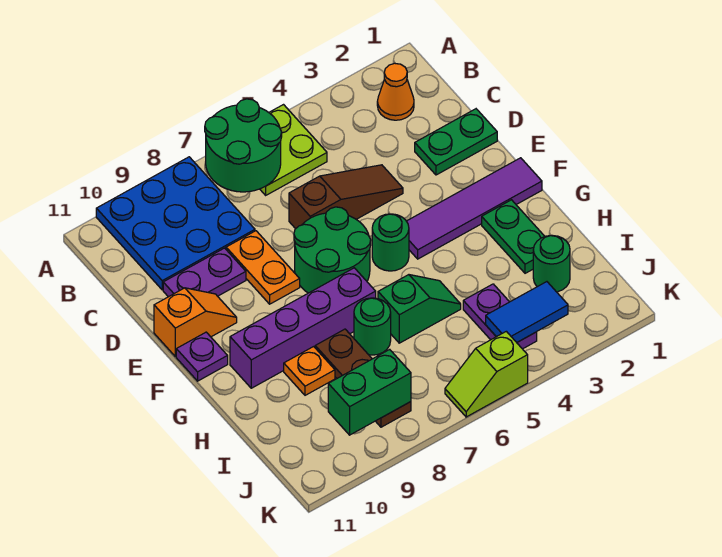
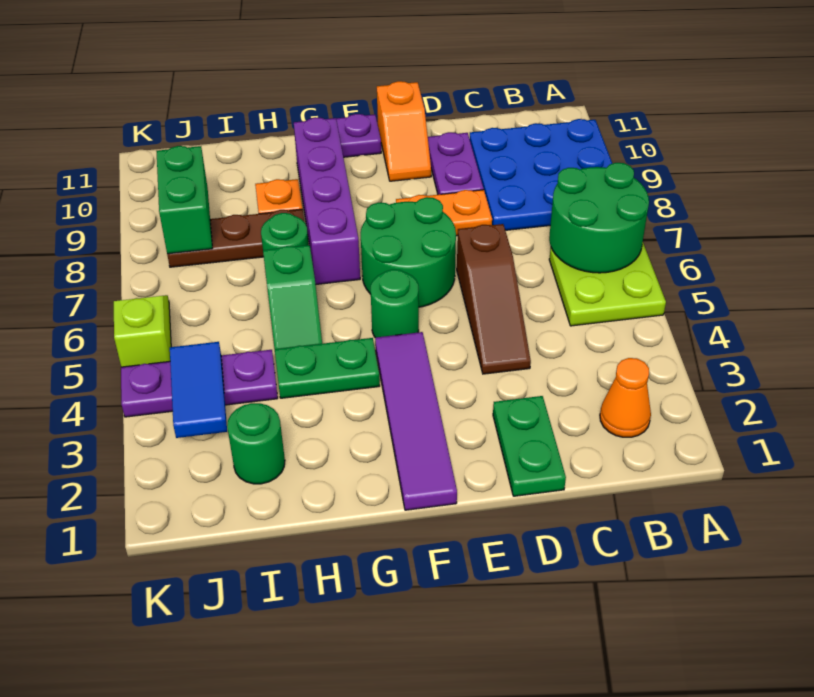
green plate G2:H2 level 1 -> green plate G4:H4 level 1
purple plate I4:J4 level 1 -> purple plate I4:K4 level 1

